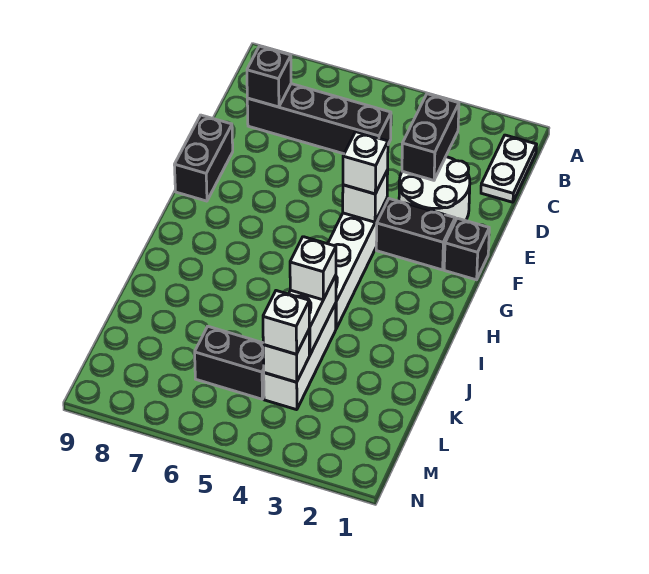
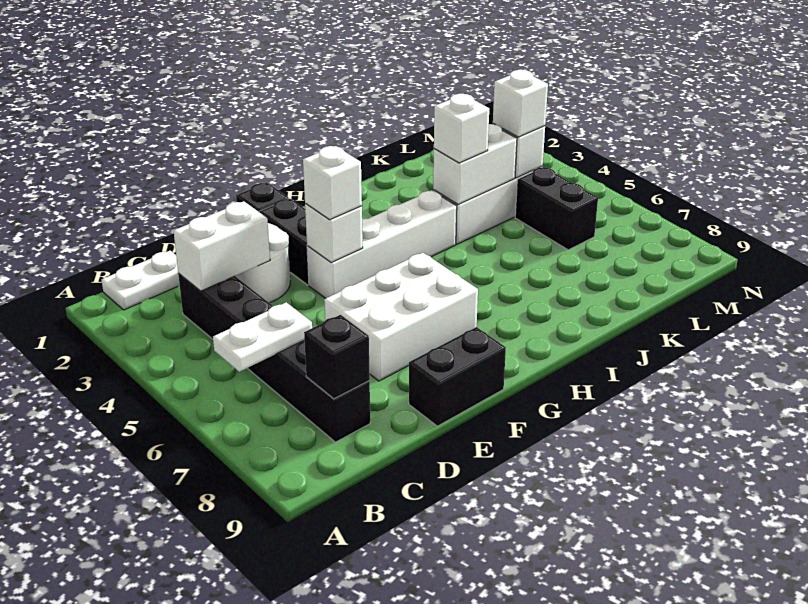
none -> white plate B6:C6 level 2
black brick C3:D3 level 2 -> white brick C3:D3 level 2
black brick C5:C8 level 1 -> black brick C3:C8 level 1
none -> white brick E6:G7 level 1

